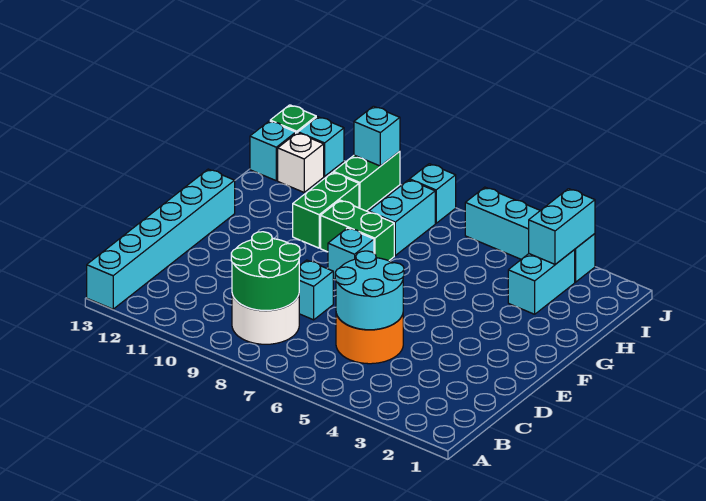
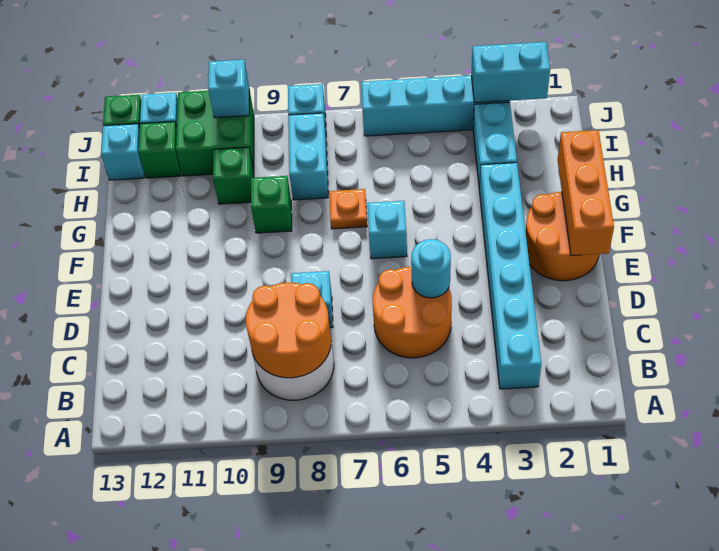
cyan brick A13:F13 level 1 -> cyan brick B3:G3 level 1
green round brick B8:C9 level 2 -> orange round brick B8:C9 level 2
cyan round brick C5:D6 level 2 -> cyan round brick D5 level 2
none -> orange round brick E1:F2 level 1
none -> orange brick E1:G1 level 2
cyan brick F8 level 1 -> cyan brick F6 level 1
none -> orange plate G7 level 1
green brick G8:G9 level 1 -> green brick G9 level 1
green brick G10:H10 level 1 -> green brick H10 level 1
cyan brick I3:J3 level 2 -> cyan brick J2:J3 level 2
green brick I10:J10 level 1 -> green brick I10:J11 level 1
white brick I12 level 1 -> green brick I12 level 1

